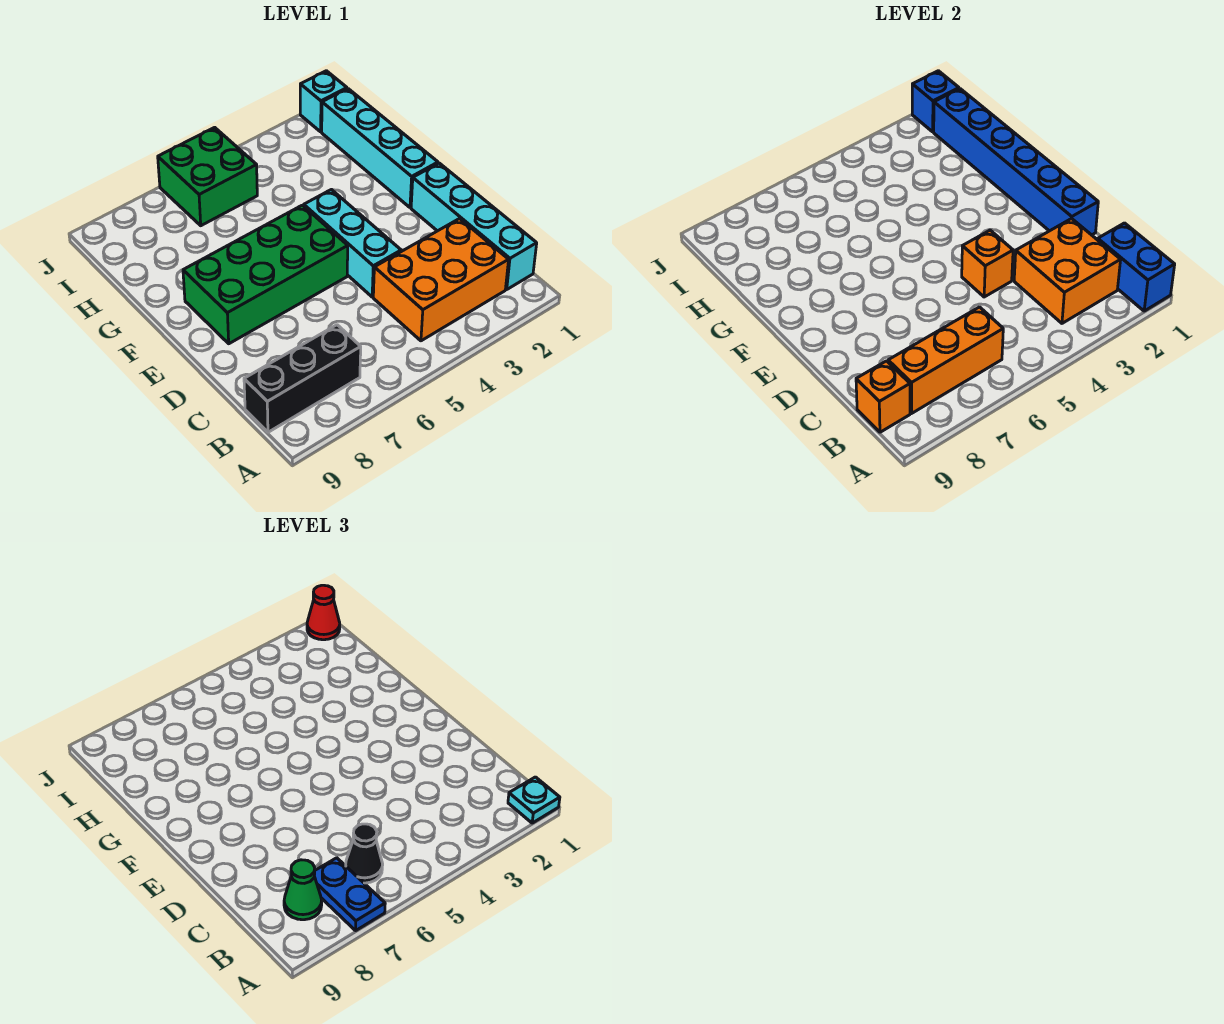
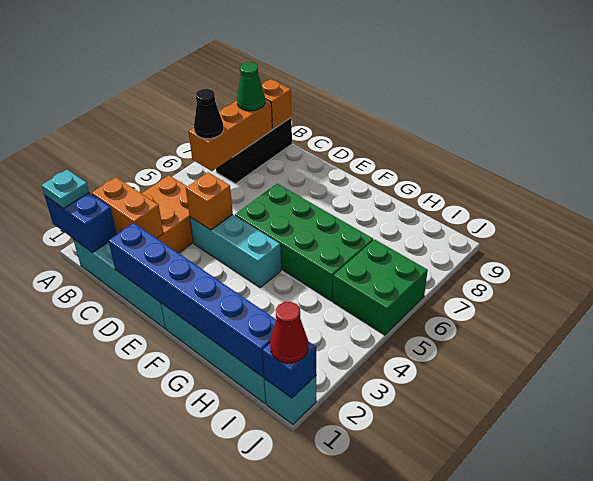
blue plate A7:B7 level 3 -> none
orange brick B2:C3 level 2 -> orange brick B2:C2 level 2
green brick E5:F8 level 1 -> green brick E5:H6 level 1

